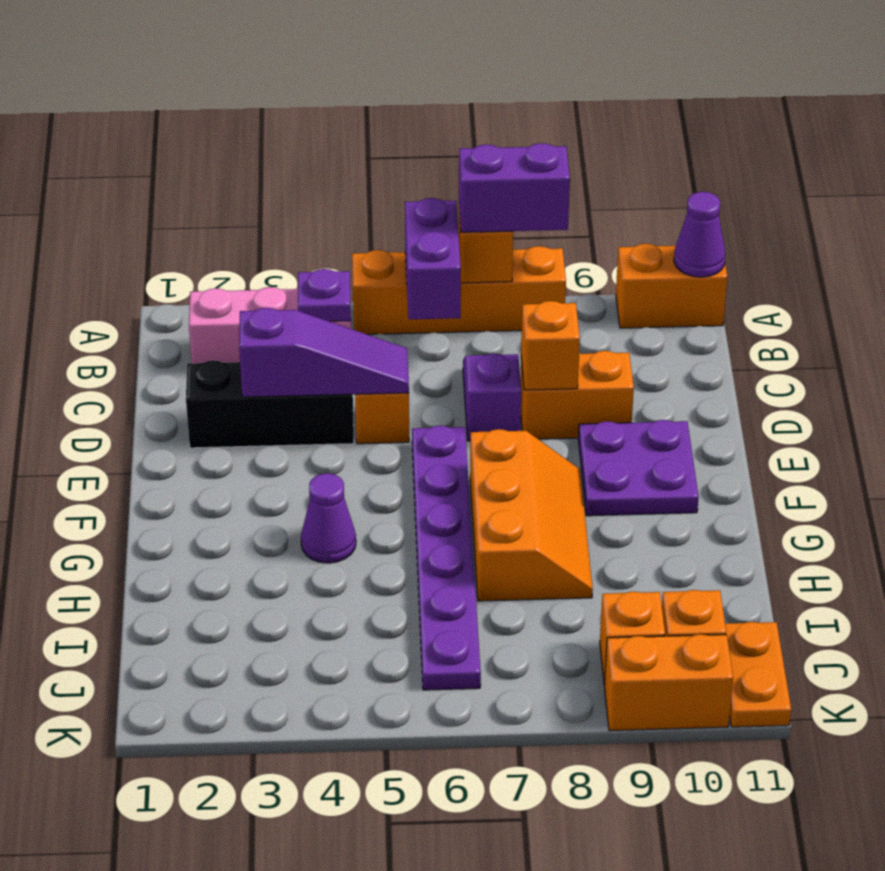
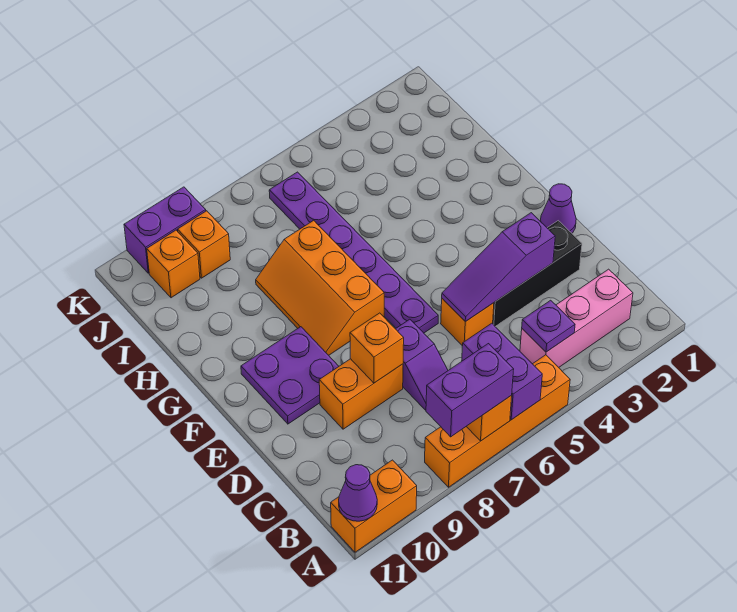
purple cone G4 level 1 -> purple cone E1 level 1
orange plate J11:K11 level 1 -> none
orange brick K9:K10 level 1 -> purple brick K9:K10 level 1

